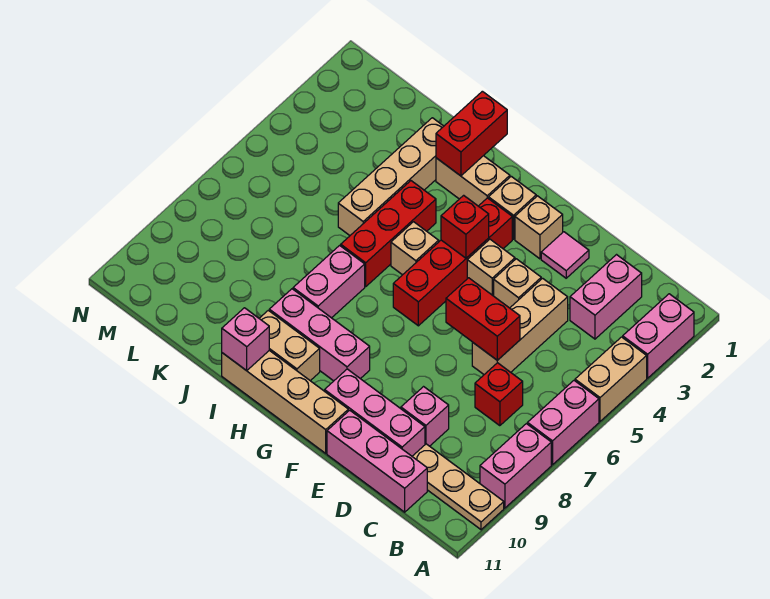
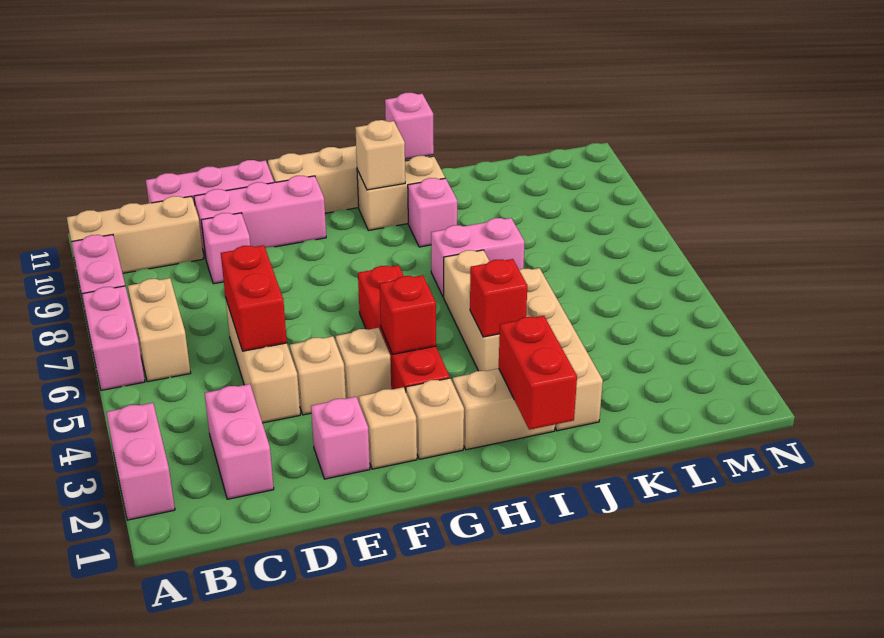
tan brick A4:A5 level 1 -> tan brick B6:B7 level 1
tan plate A10:C10 level 1 -> tan brick A10:C10 level 1
red brick C7 level 1 -> red brick I4 level 2
red brick D6:E6 level 2 -> red brick D5:D6 level 2
pink tile E2 level 1 -> pink brick E2 level 1
pink brick G9:I9 level 1 -> pink brick I9 level 1
tan brick H5 level 1 -> tan brick H10 level 2
red brick I4:I6 level 1 -> tan brick I4:I6 level 1
pink brick I7:I8 level 1 -> pink brick I7:J7 level 1

